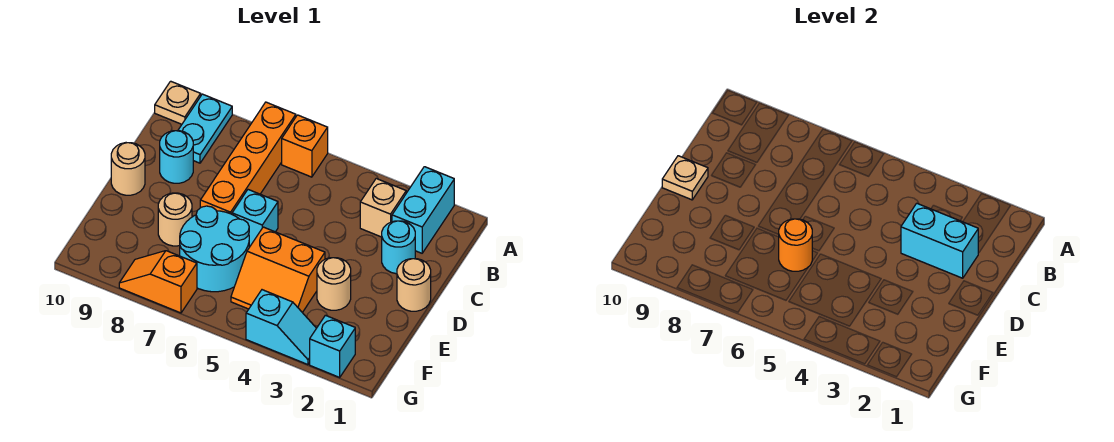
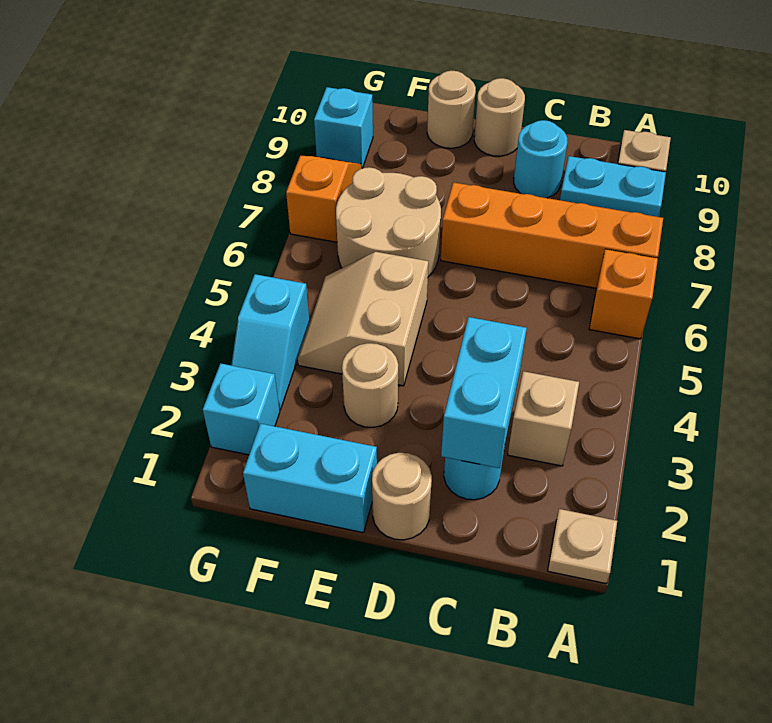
cyan brick A2:B2 level 1 -> cyan brick E1:F1 level 1
cyan brick D6 level 1 -> cyan brick G9 level 1
tan plate D10 level 2 -> tan plate A1 level 1
orange slope E4:F5 level 1 top E -> tan slope E4:F5 level 1 top E
cyan round brick E6:F7 level 1 -> tan round brick E6:F7 level 1
orange round brick E6 level 2 -> none
tan round brick E8 level 1 -> tan round brick E10 level 1

